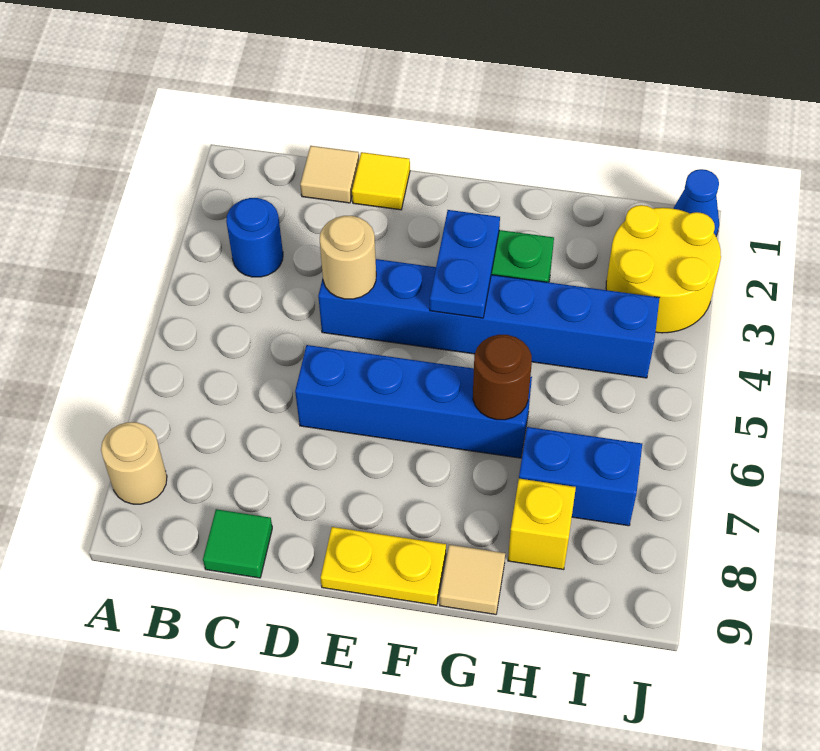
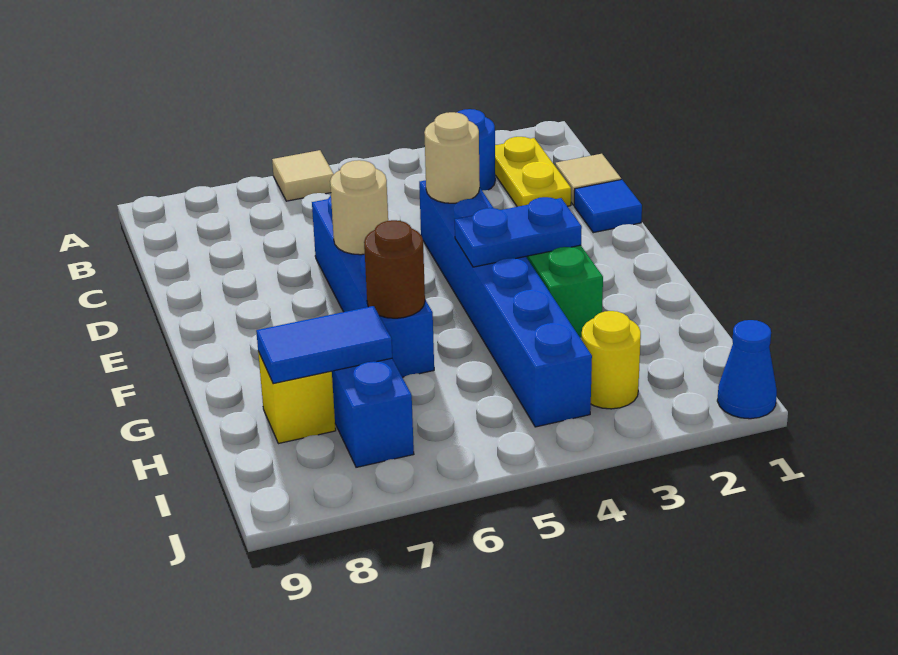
tan round brick A8 level 1 -> tan round brick E6 level 2
green tile C9 level 1 -> none
yellow tile D1 level 1 -> blue tile D1 level 1
yellow plate E9:F9 level 1 -> yellow plate B2:C2 level 1
tan tile G9 level 1 -> tan tile A6 level 1
none -> blue tile H7:H8 level 2
yellow round brick I2:J3 level 1 -> yellow round brick I3 level 1

